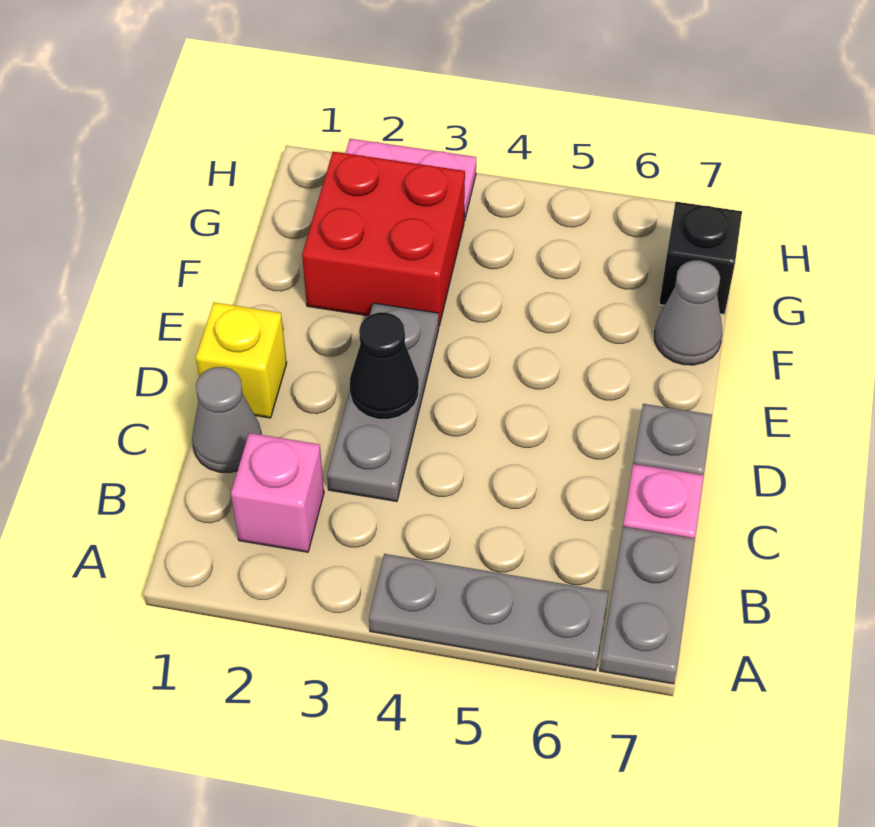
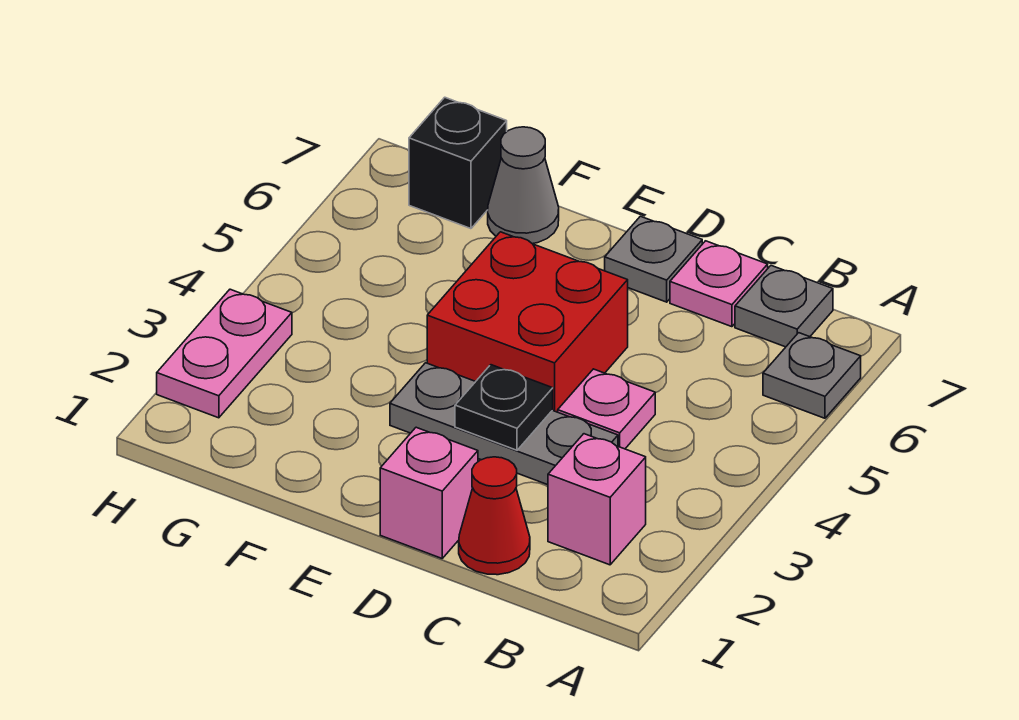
grey plate A4:A6 level 1 -> grey plate A6 level 1
grey plate A7:B7 level 1 -> grey plate B7 level 1
grey cone C1 level 1 -> red cone C1 level 1
none -> pink plate C4 level 1
yellow brick D1 level 1 -> pink brick D1 level 1
black cone D3 level 2 -> black plate D3 level 2
red brick F2:G3 level 1 -> red brick D4:E5 level 1

